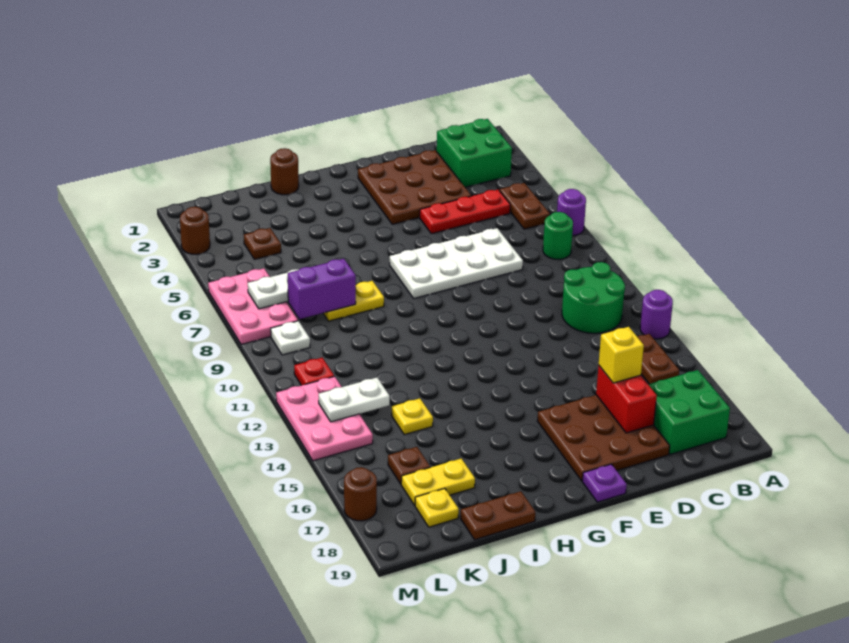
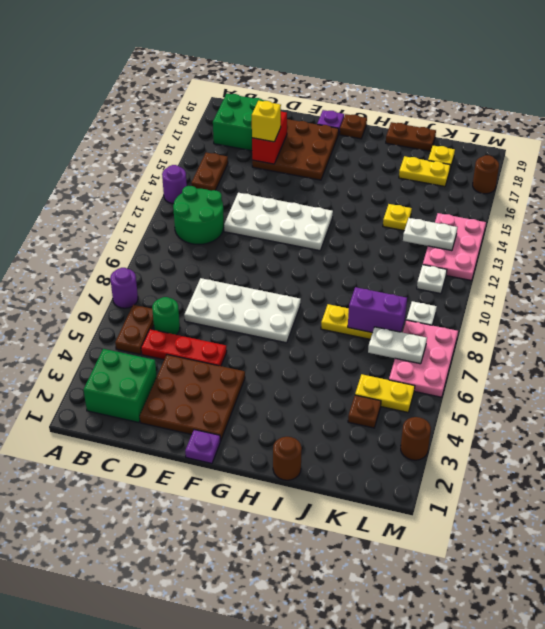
green round brick B8 level 1 -> green round brick C6 level 1
none -> white plate D12:G13 level 1
none -> purple plate F1 level 1
none -> yellow plate K5:L5 level 1
brown plate K16 level 1 -> brown plate G19 level 1
red plate L11 level 1 -> white plate L11 level 1

